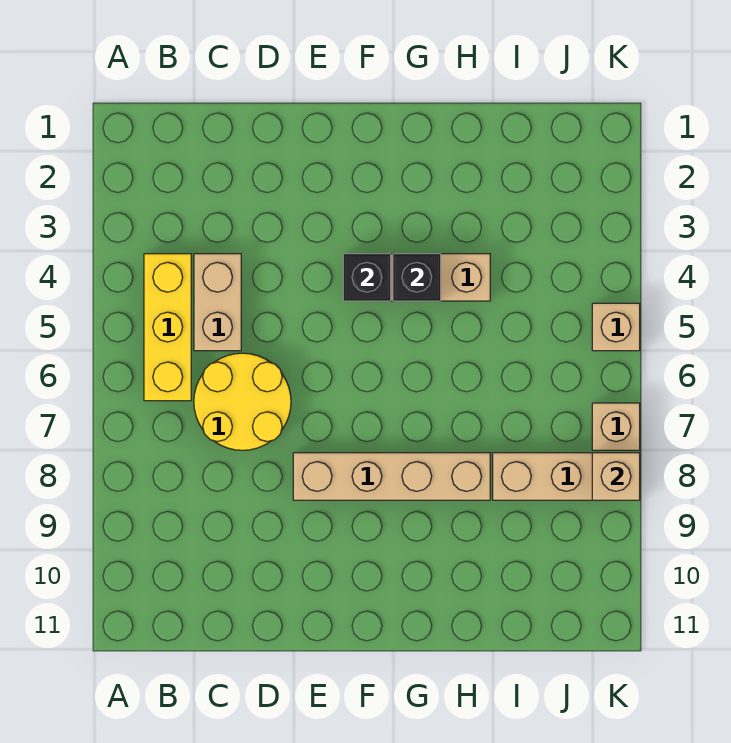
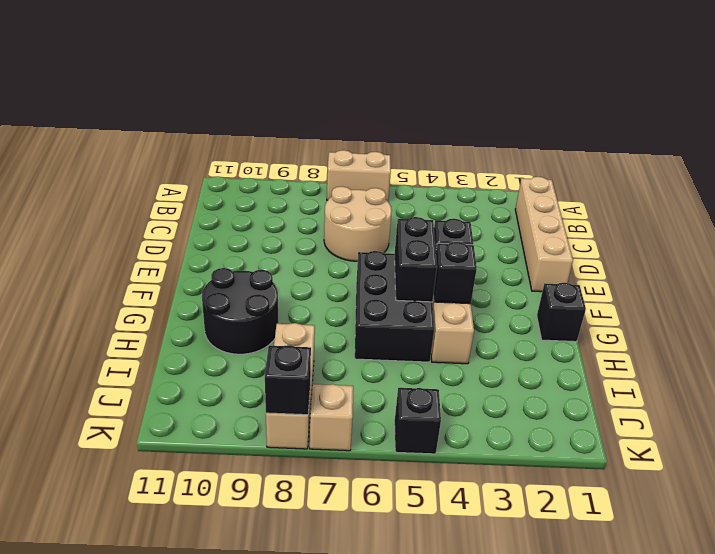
yellow brick B4:B6 level 1 -> none
tan brick C4:C5 level 1 -> tan brick A6:A7 level 1
yellow round brick C6:D7 level 1 -> tan round brick C6:D7 level 1
tan brick E8:H8 level 1 -> tan brick B1:E1 level 1
none -> black brick F5:H6 level 1
none -> black brick F5:G5 level 2
none -> black brick G1 level 1
none -> black round brick G9:H10 level 1
tan brick K5 level 1 -> black brick K5 level 1
tan brick K8 level 2 -> black brick K8 level 2

